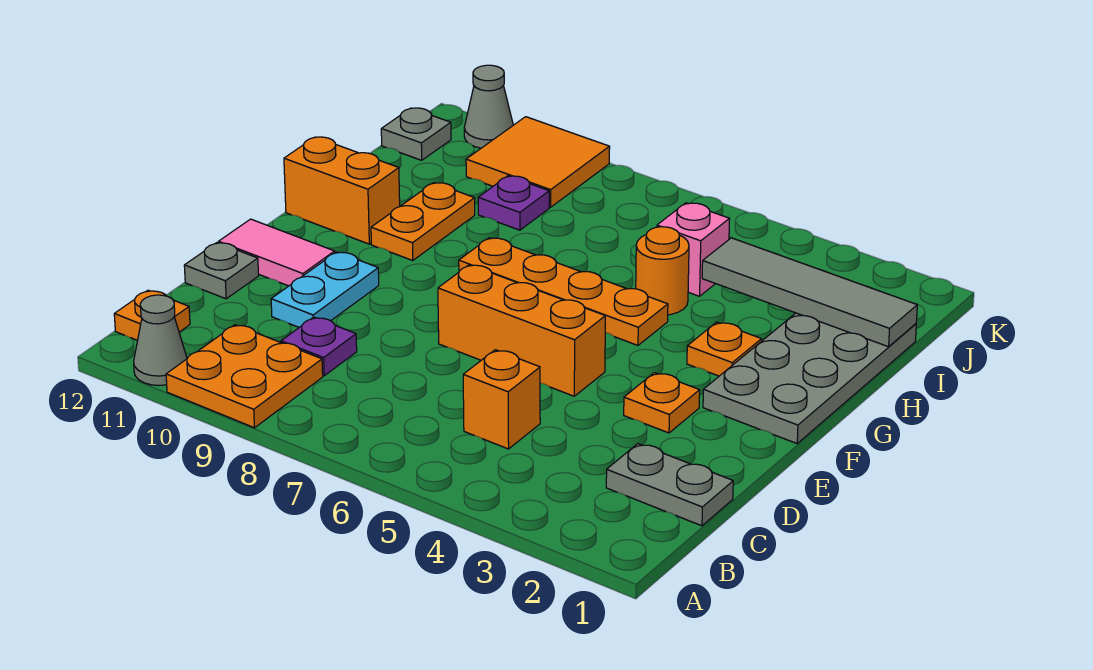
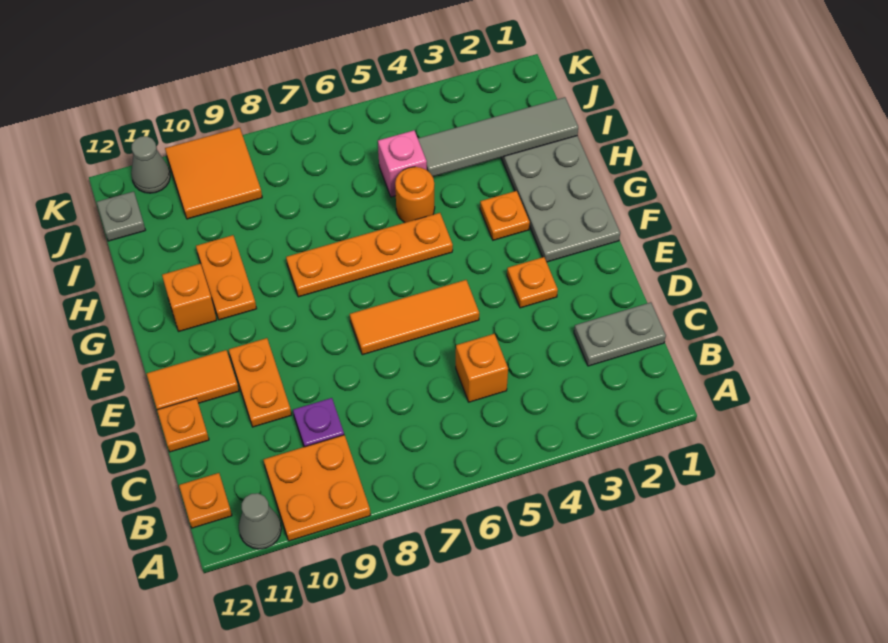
cyan plate D10:E10 level 1 -> orange plate D10:E10 level 1
grey plate D12 level 1 -> orange plate D12 level 1
orange brick E5:E7 level 1 -> orange tile E5:E7 level 1
pink tile E11:E12 level 1 -> orange tile E11:E12 level 1
orange brick G11:G12 level 1 -> orange brick G11 level 1
purple plate I9 level 1 -> none

